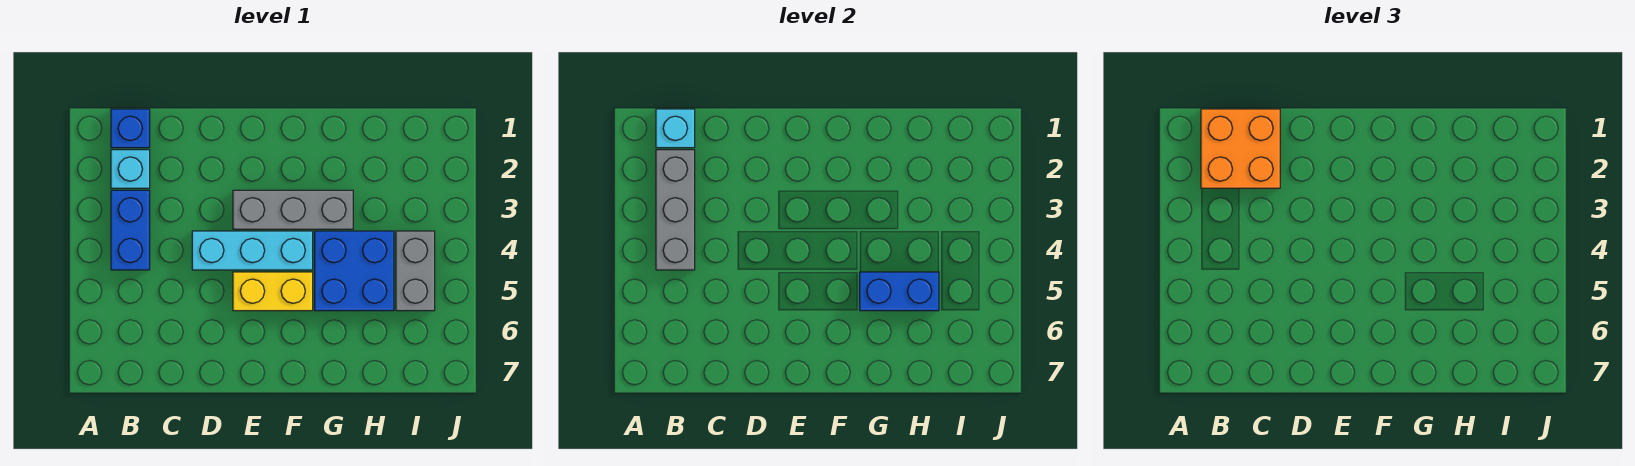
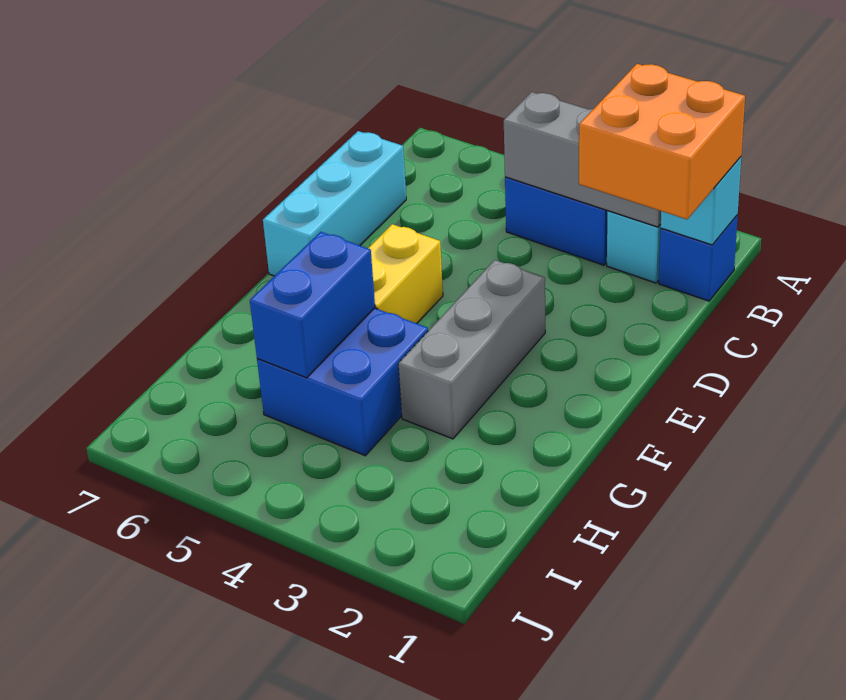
cyan brick D4:F4 level 1 -> cyan brick C7:E7 level 1
grey brick I4:I5 level 1 -> none

